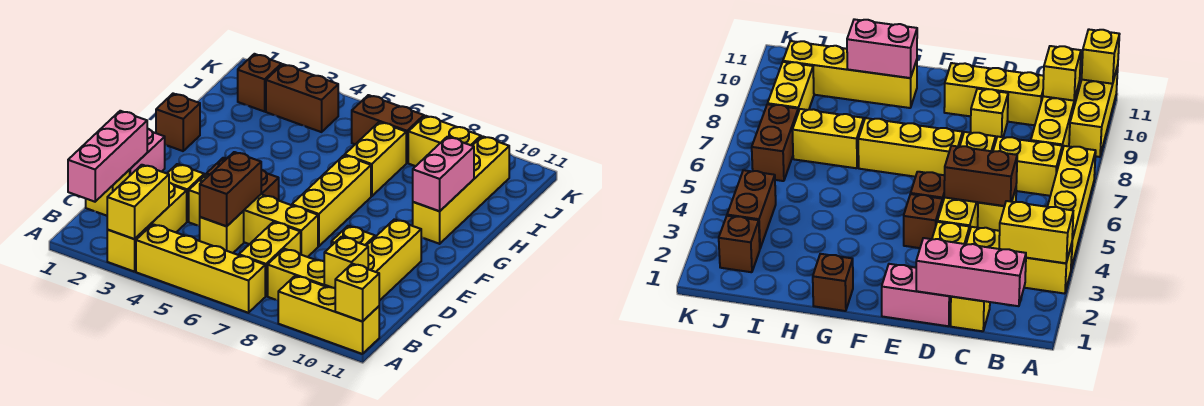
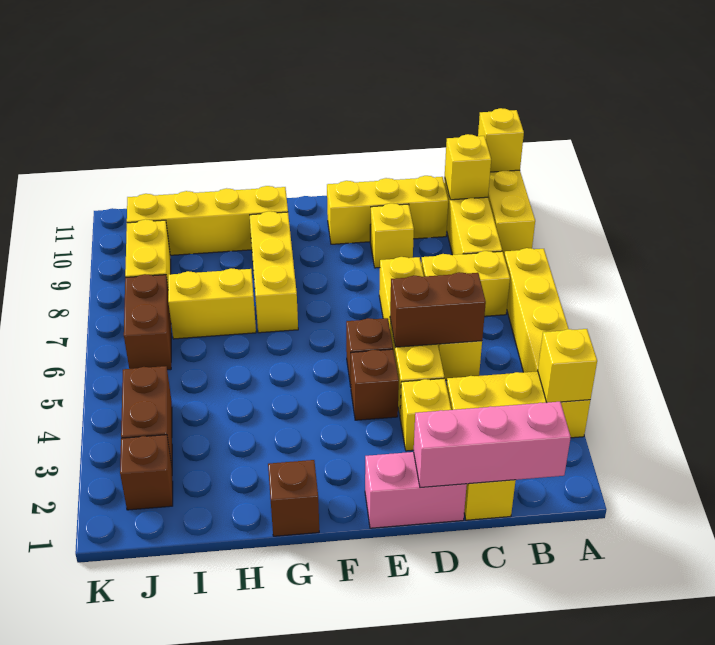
yellow brick A3:B3 level 2 -> yellow brick A3 level 2
yellow brick E7:G7 level 1 -> yellow brick G7:G9 level 1
pink brick G10:H10 level 2 -> none

